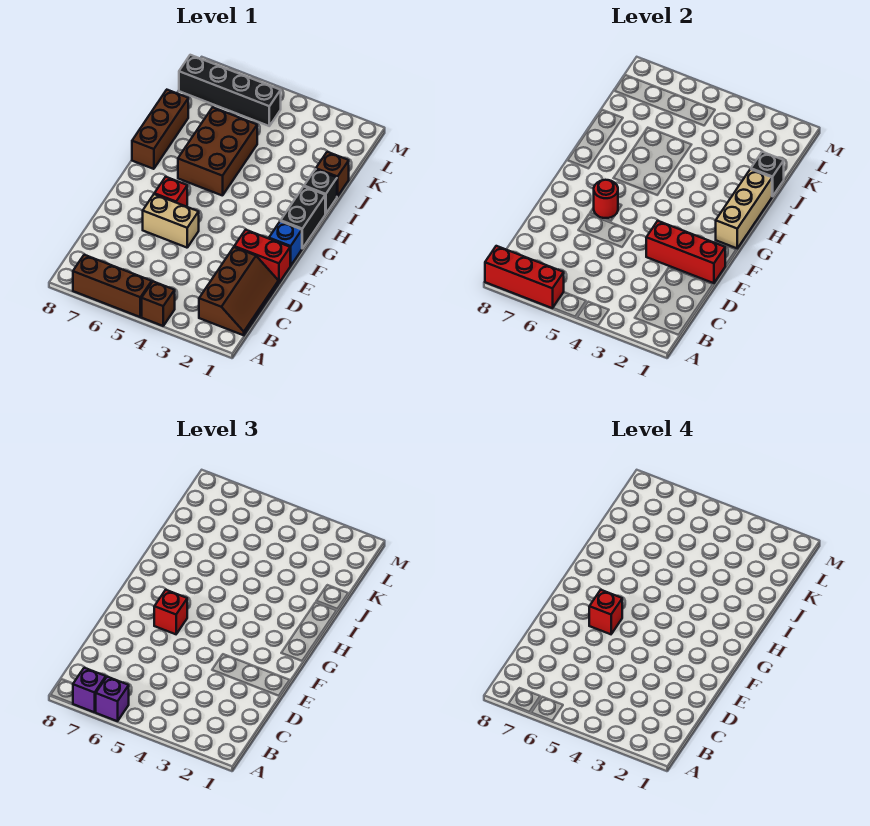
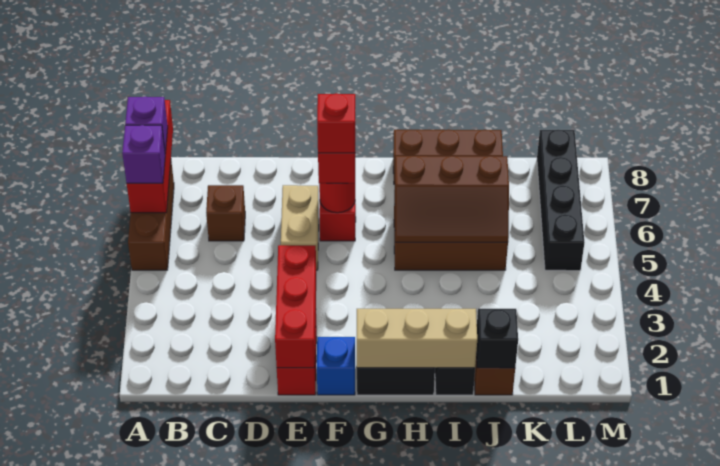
brown brick A4 level 1 -> brown brick C6 level 1
brown slope B1:D2 level 1 top 2 -> brown slope H5:J6 level 2 top 6

